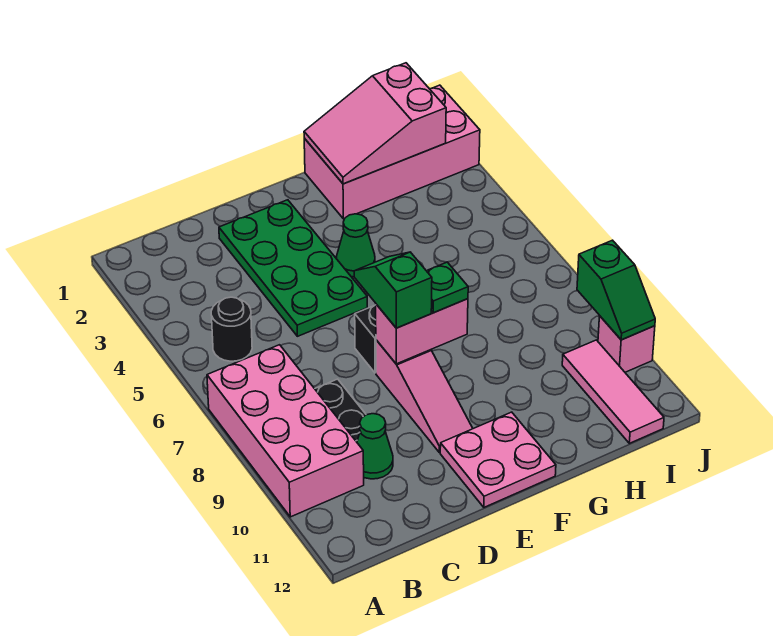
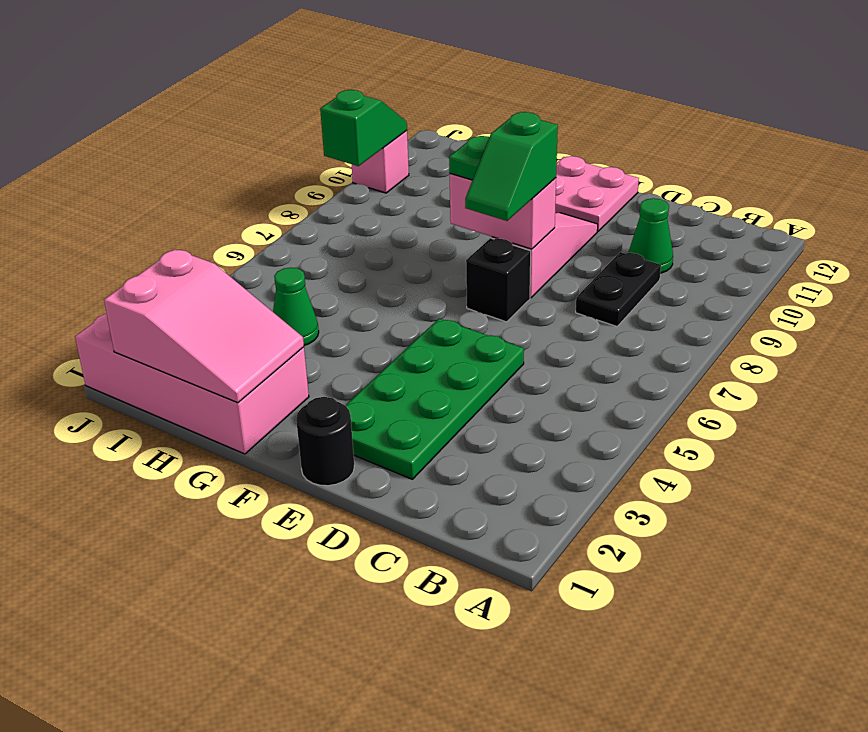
pink brick A7:B10 level 1 -> none
black round brick B5 level 1 -> black round brick E1 level 1
green cone F4 level 1 -> green cone H4 level 1
pink tile I10:I12 level 1 -> none

